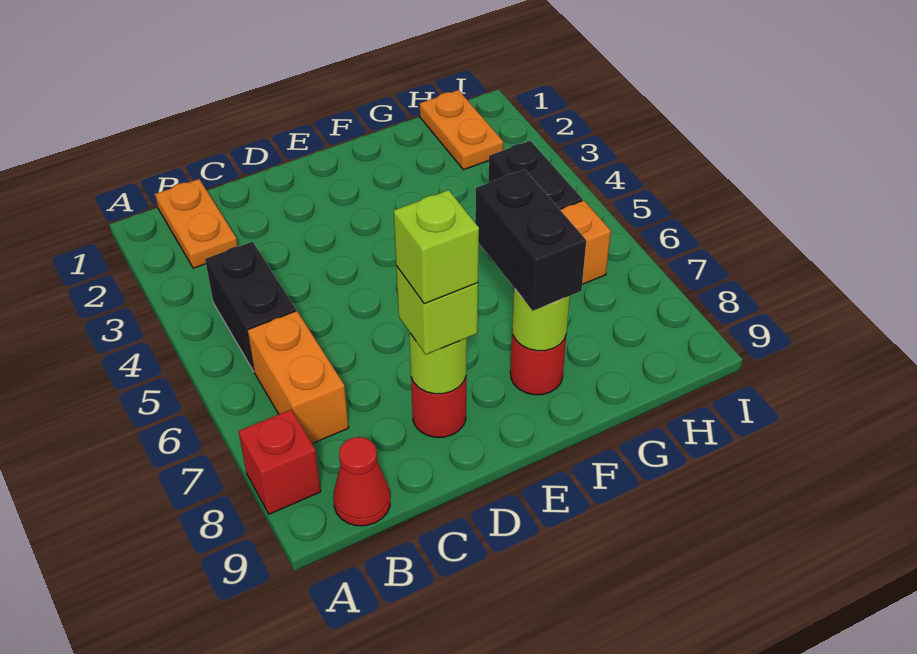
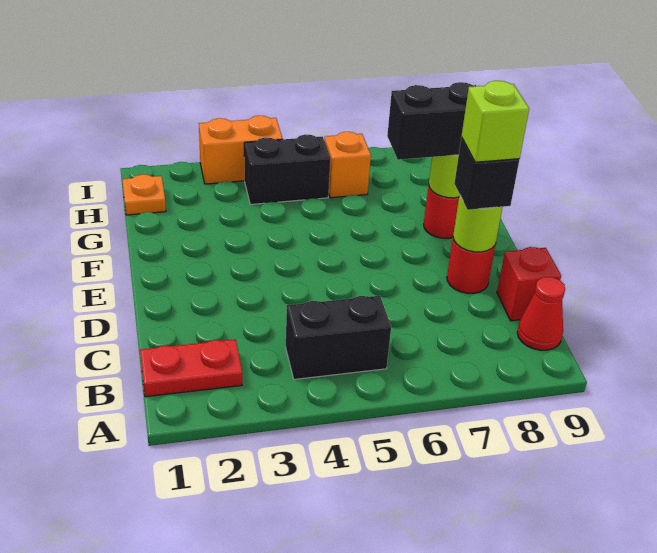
red brick A8 level 1 -> red brick C9 level 1
orange plate B1:B2 level 1 -> red plate B1:B2 level 1
orange brick B6:B7 level 1 -> orange brick I3:I4 level 1
lime brick D8 level 3 -> black brick D8 level 3
orange plate H1:H2 level 1 -> orange plate H1 level 1

